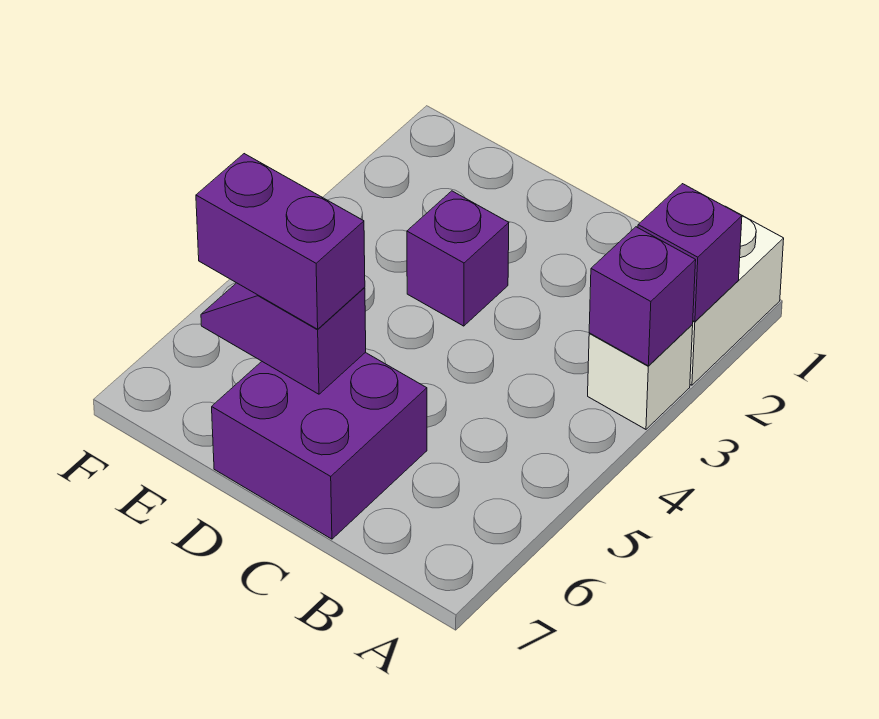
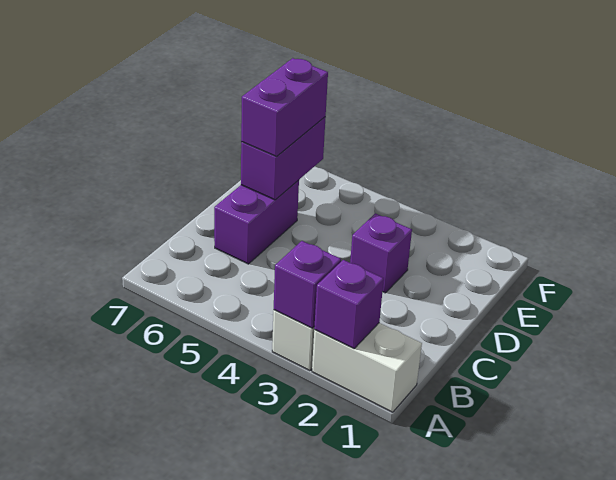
purple brick C6:D7 level 1 -> purple brick C6:D6 level 1
purple slope D6:E6 level 2 top D -> purple brick D6:E6 level 2

